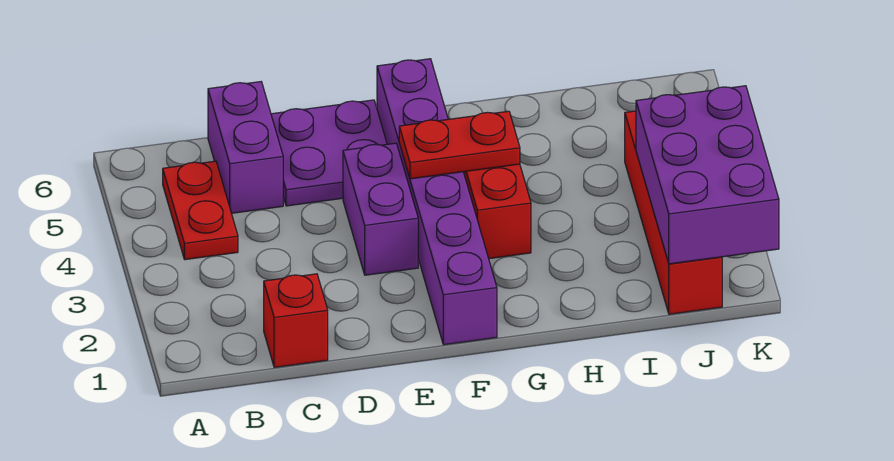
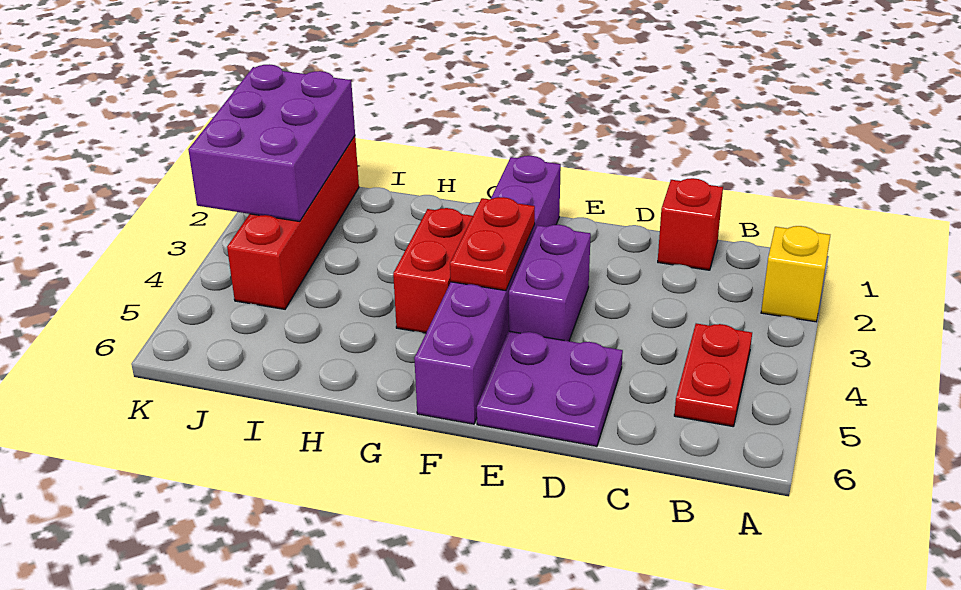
none -> yellow brick A2 level 1
purple brick C5:C6 level 1 -> none
red plate F4:G4 level 2 -> red plate F3:F4 level 2

